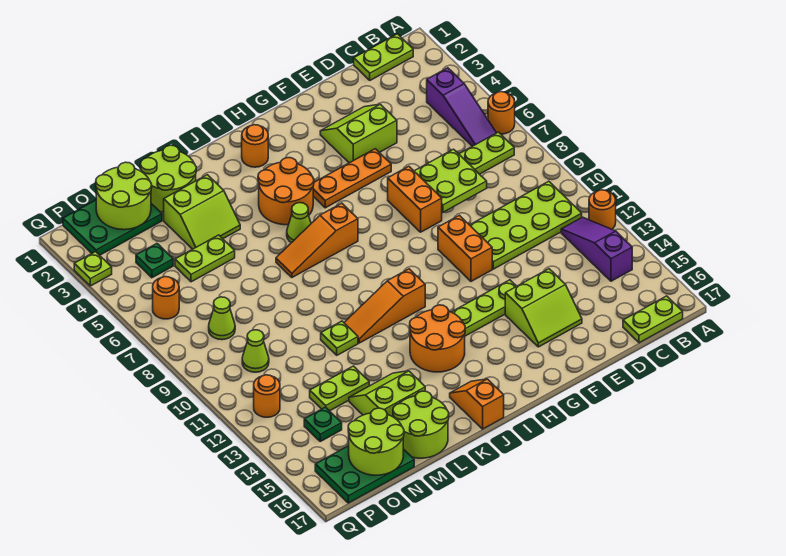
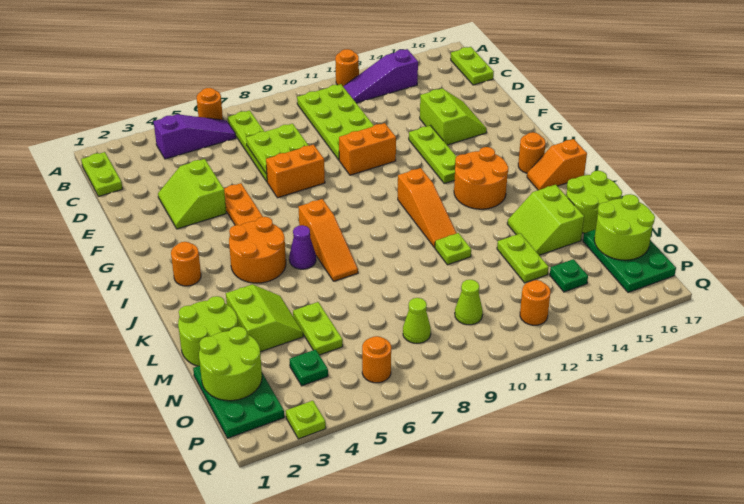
none -> orange round brick I16 level 1
lime cone J6 level 1 -> purple cone J6 level 1

